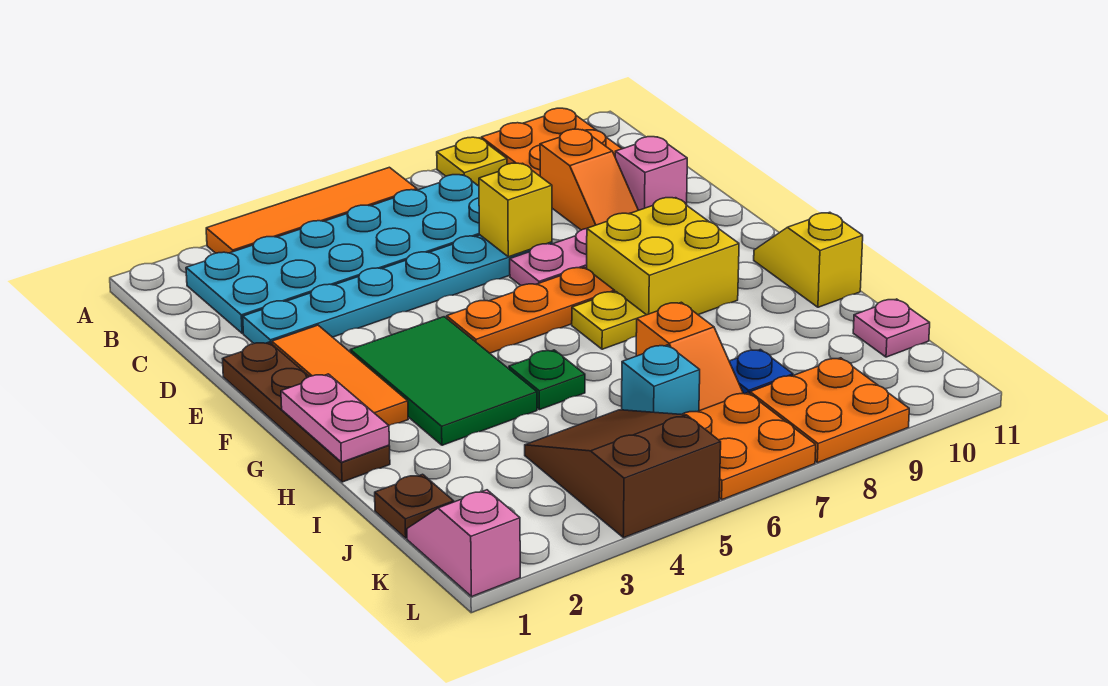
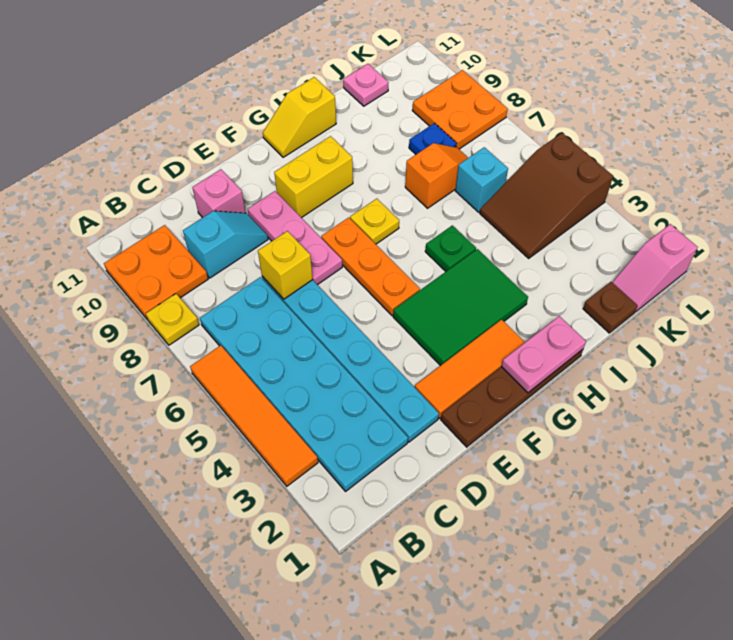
orange slope C9:D9 level 1 top C -> cyan slope C9:D9 level 1 top C
yellow brick F8:G9 level 1 -> yellow brick F9:G9 level 1
orange plate K6:L7 level 1 -> none

